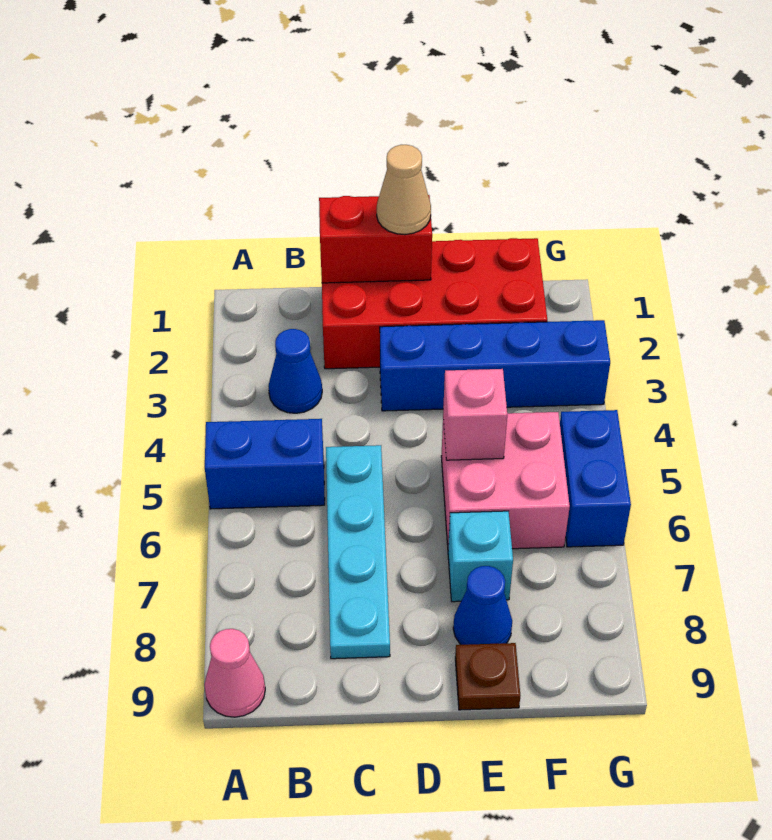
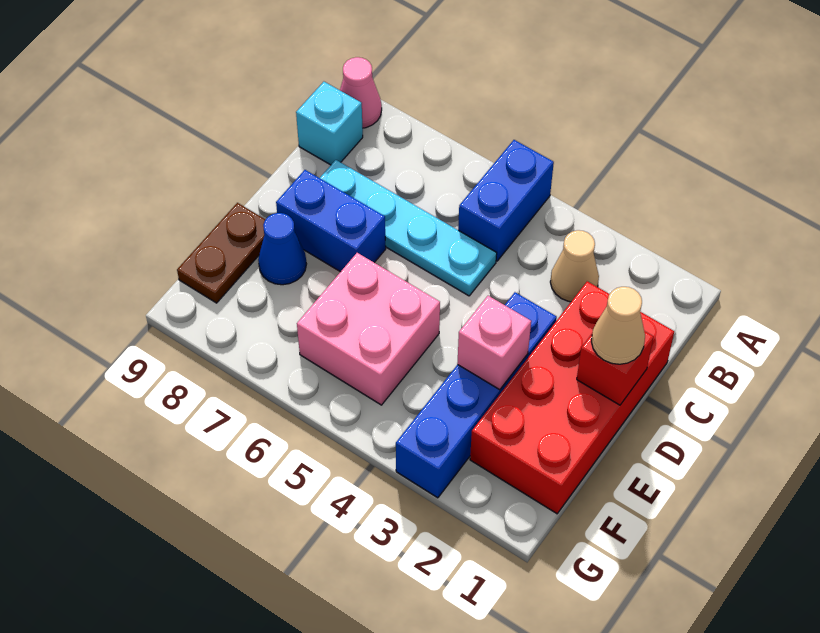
blue cone B3 level 1 -> tan cone B3 level 1
red brick C1:D1 level 2 -> red brick D1 level 2
pink brick E5 level 2 -> pink brick E3 level 2
cyan brick E7 level 1 -> cyan brick B9 level 1
brown plate E9 level 1 -> brown plate E9:F9 level 1
blue brick G5:G6 level 1 -> blue brick D7:D8 level 1

